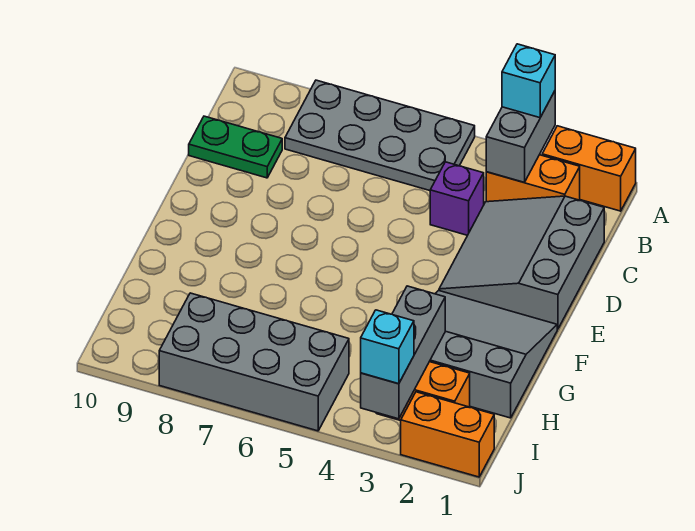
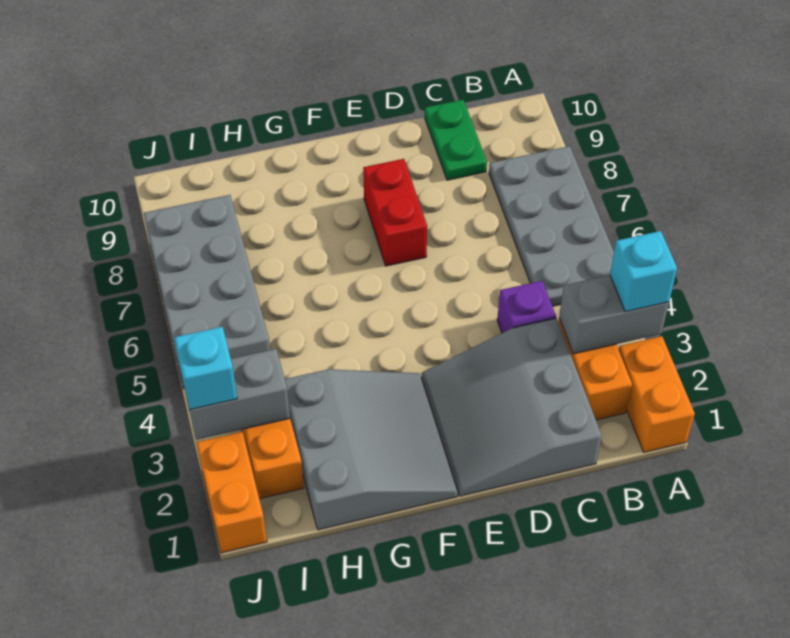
grey slope C1:E3 level 1 top 1 -> grey slope C1:E3 level 1 top C
none -> red brick E7:E8 level 1
grey brick H3:J3 level 2 -> grey brick I3:J3 level 2

